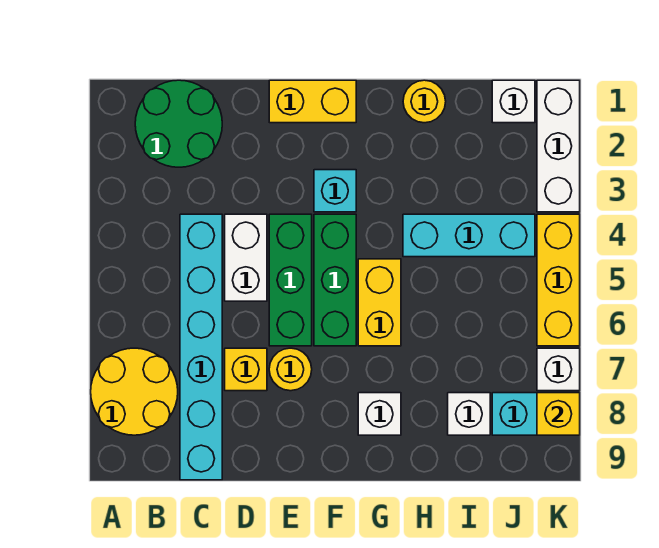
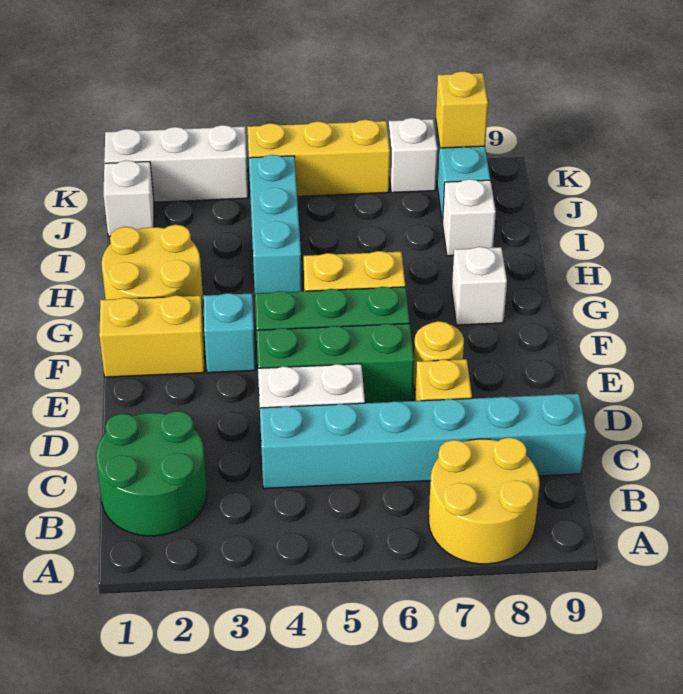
yellow brick E1:F1 level 1 -> yellow brick F1:F2 level 1
yellow round brick H1 level 1 -> yellow round brick G1:H2 level 1

